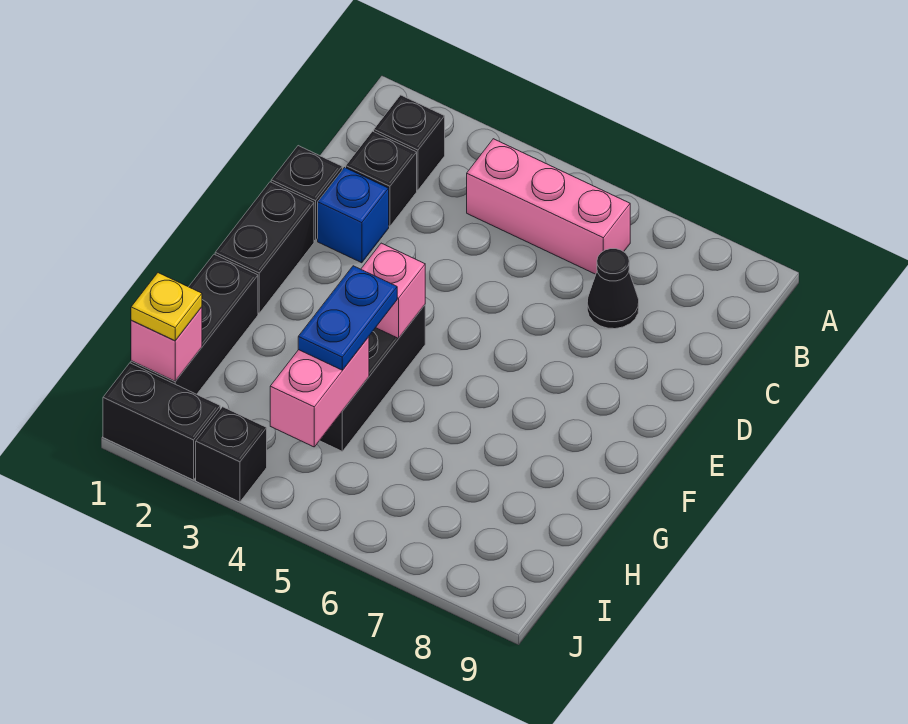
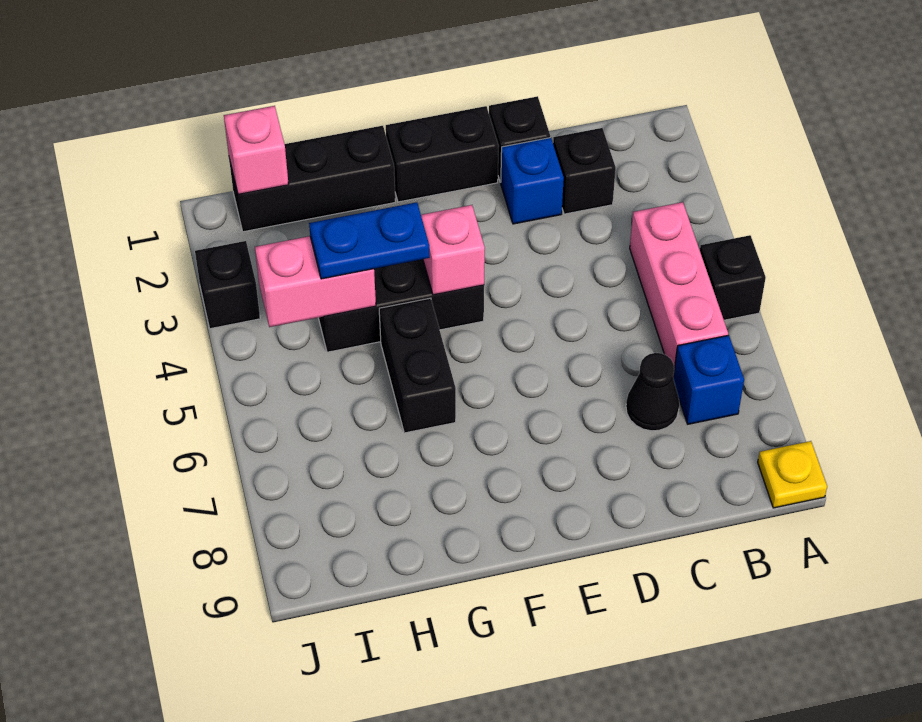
black brick B2 level 1 -> black brick A5 level 1
none -> blue brick B7 level 1
yellow plate I1 level 3 -> yellow plate A9 level 1
black brick J1:J2 level 1 -> black brick G5:G6 level 1

